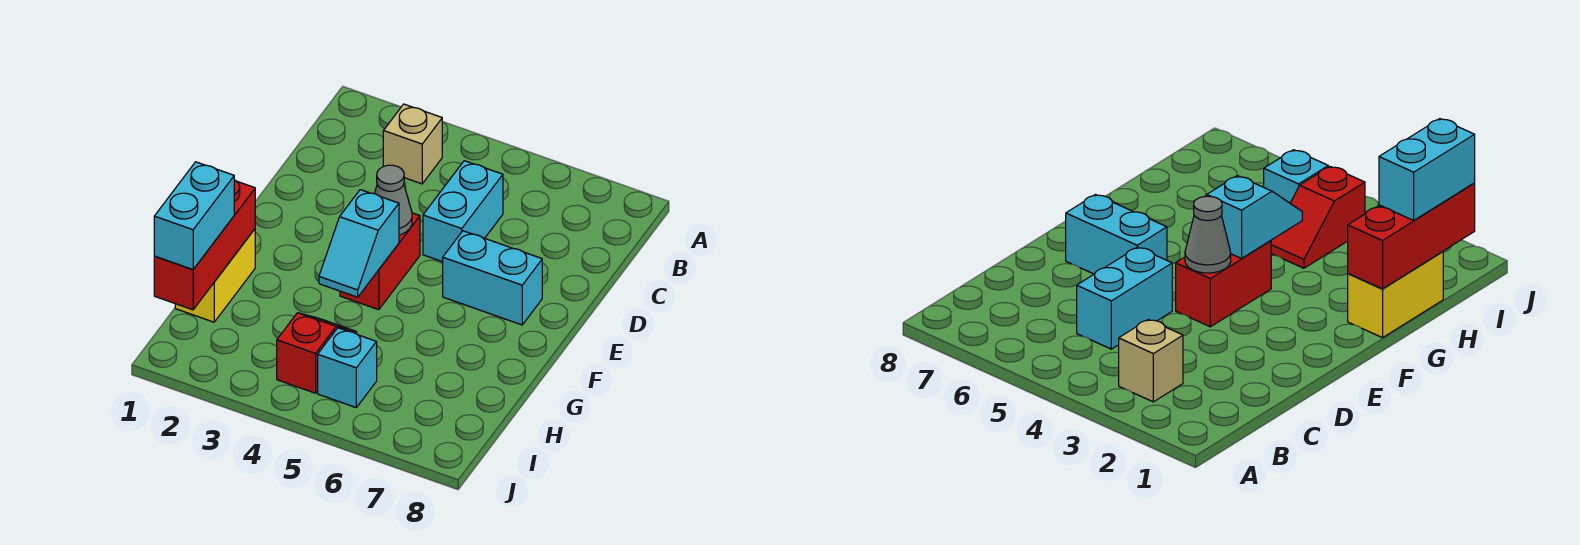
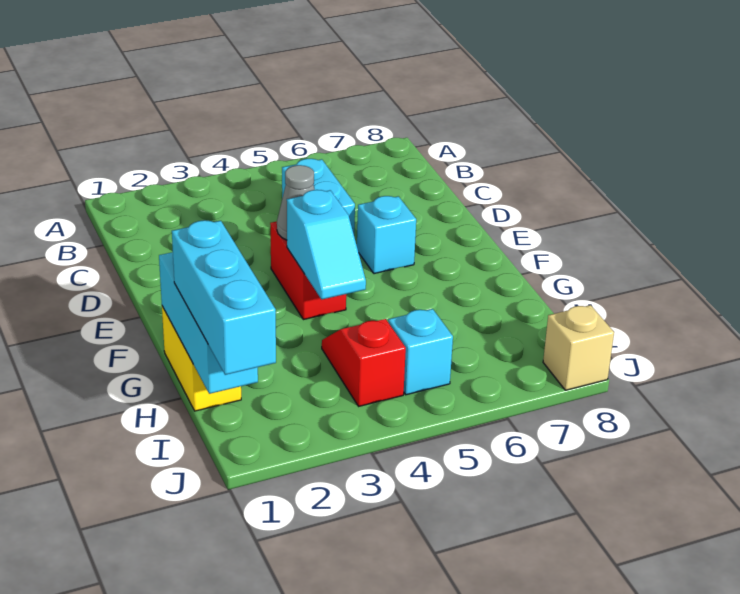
tan brick B3 level 1 -> tan brick J8 level 1
cyan brick E6:E7 level 1 -> cyan brick E6 level 1
red brick G1:I1 level 2 -> cyan brick G1:I1 level 2
cyan brick H1:I1 level 3 -> cyan brick H1:J1 level 3

